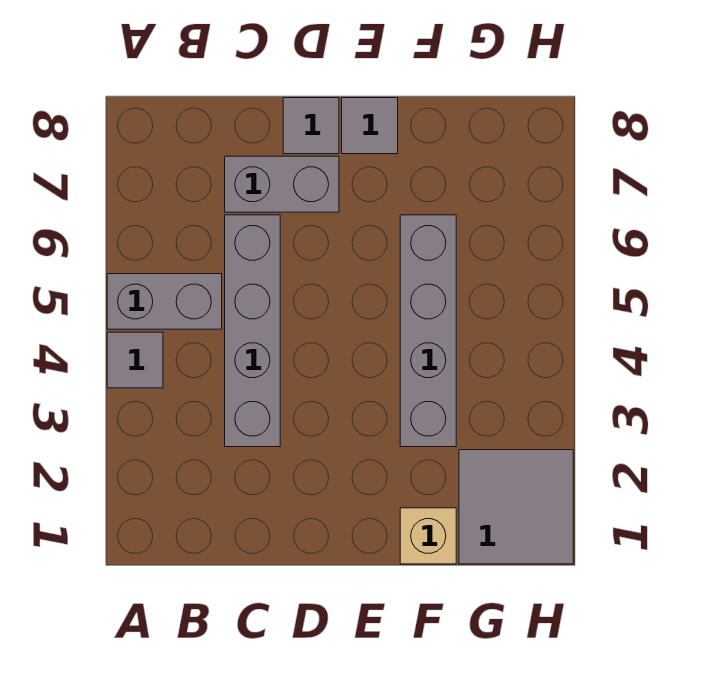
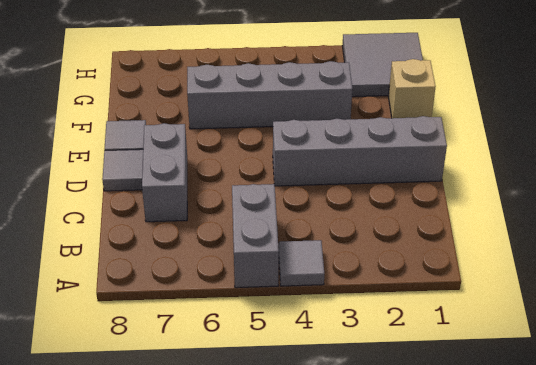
grey brick C3:C6 level 1 -> grey brick D1:D4 level 1

